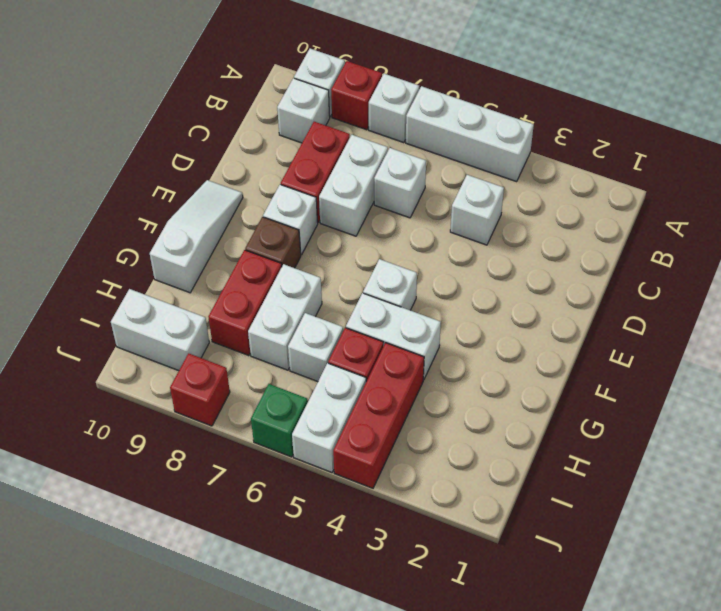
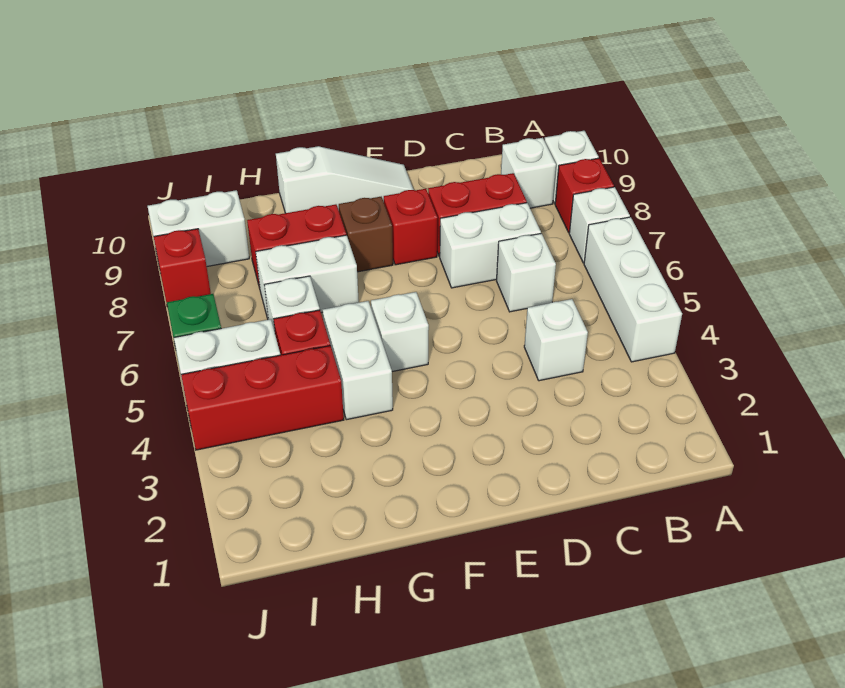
white brick E8 level 1 -> red brick E8 level 1
white brick I9:I10 level 1 -> white brick I9:J9 level 1

